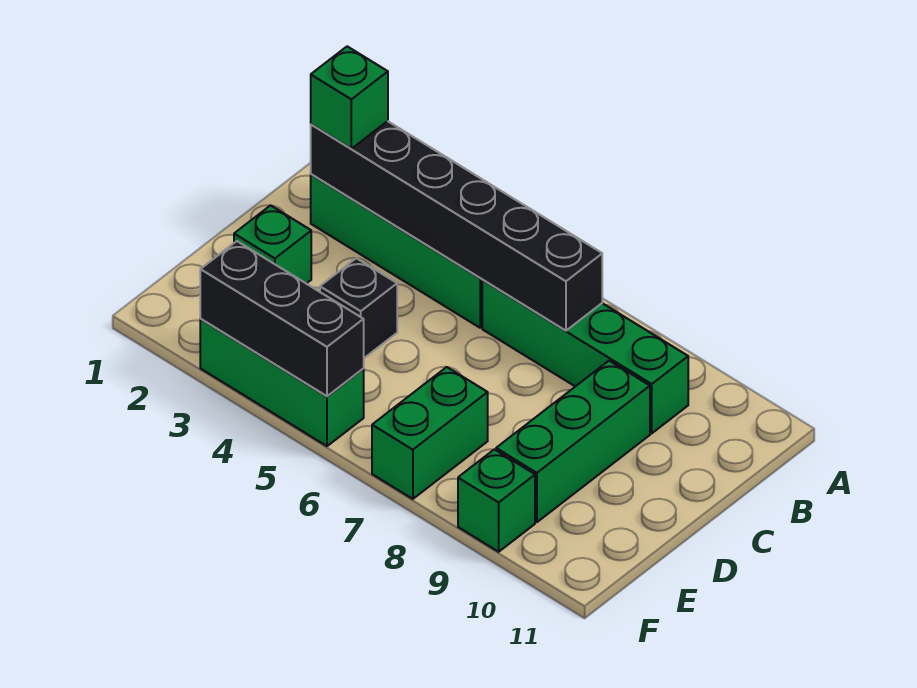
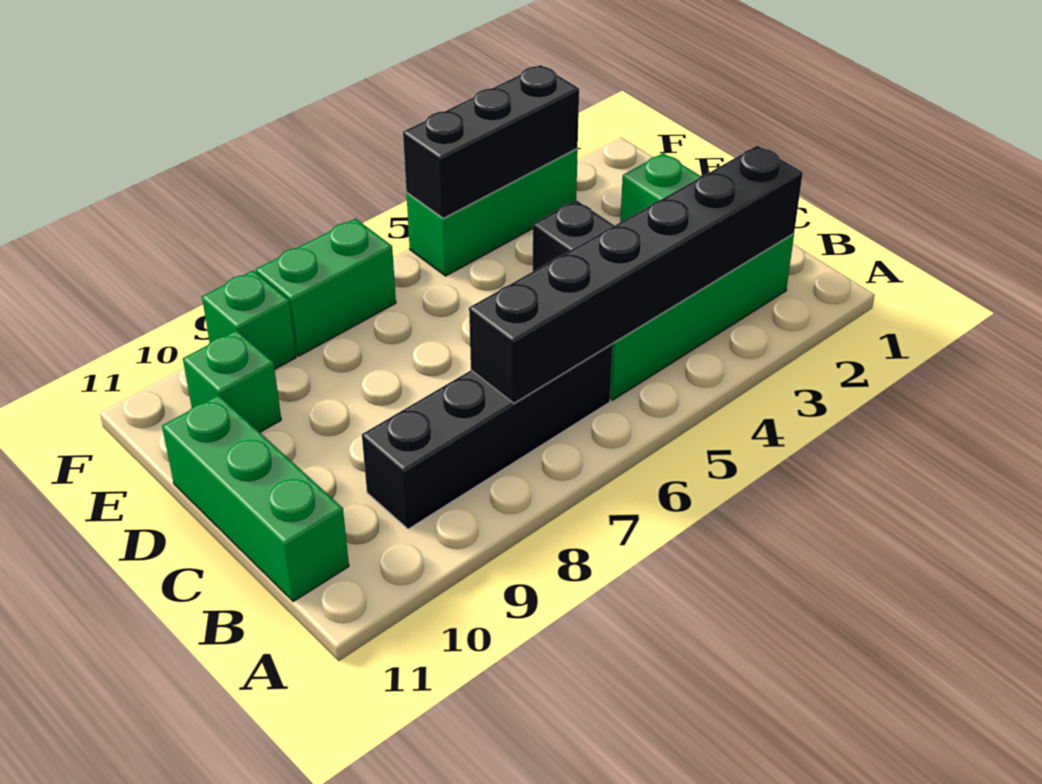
green brick B2 level 3 -> green brick E10 level 1
green brick B6:B9 level 1 -> black brick B6:B9 level 1
green brick C9:E9 level 1 -> green brick B11:D11 level 1
green brick E7:F7 level 1 -> green brick F7:F8 level 1

